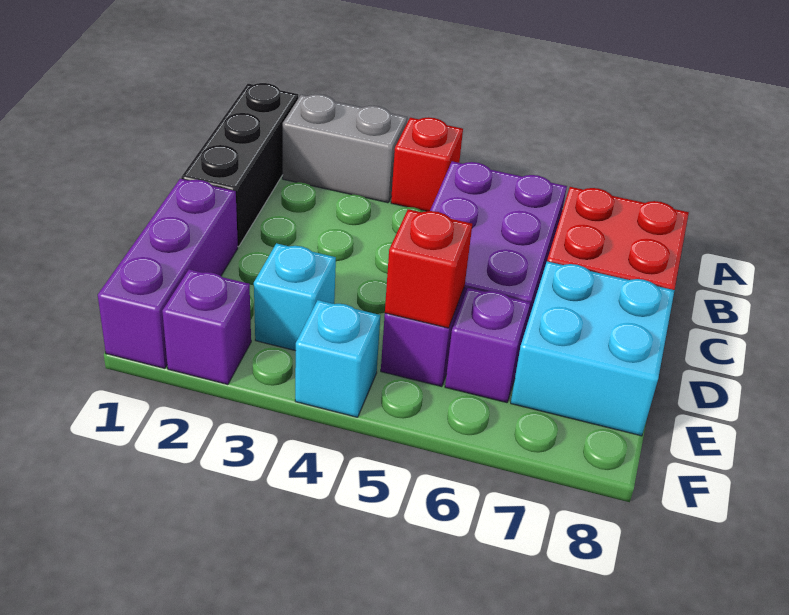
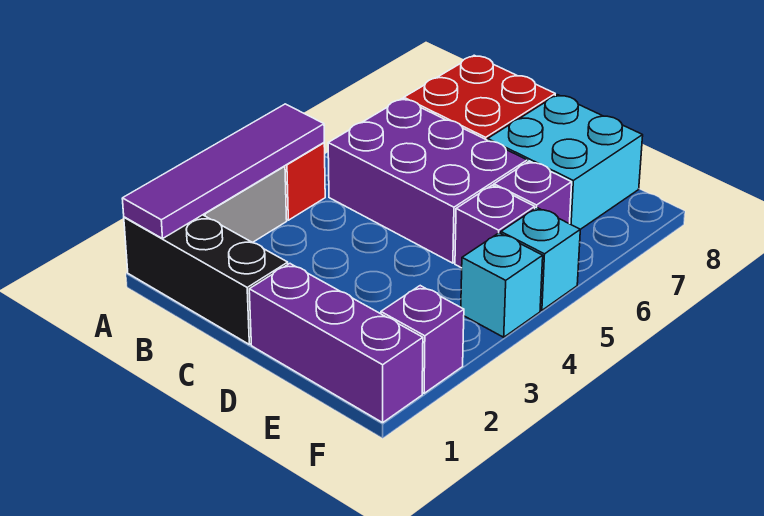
none -> purple tile A1:A4 level 2
cyan brick E3 level 1 -> cyan brick F5 level 1
red brick E5 level 2 -> none

